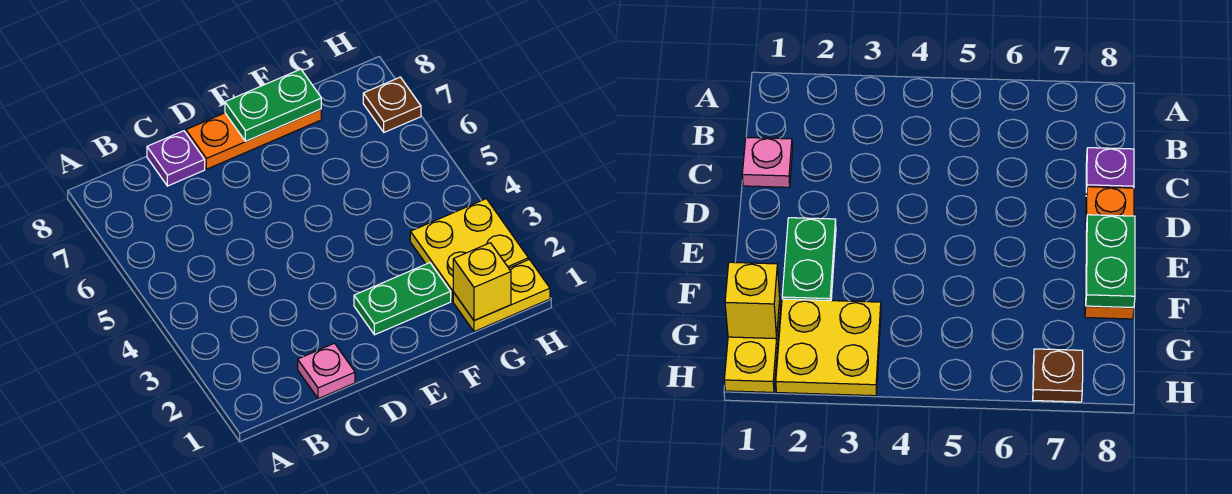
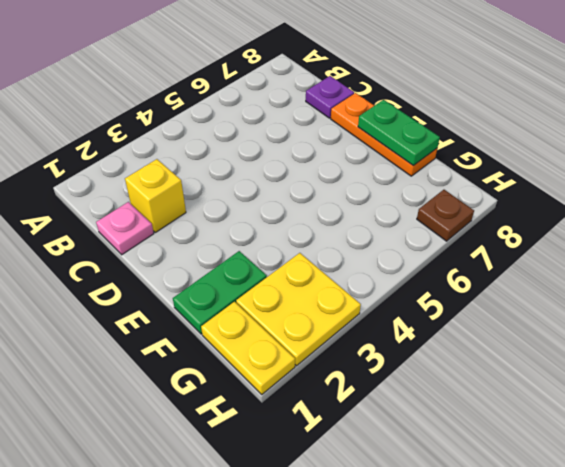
green plate E2:F2 level 1 -> green plate F1:F2 level 1
yellow brick G1 level 2 -> yellow brick C2 level 1

